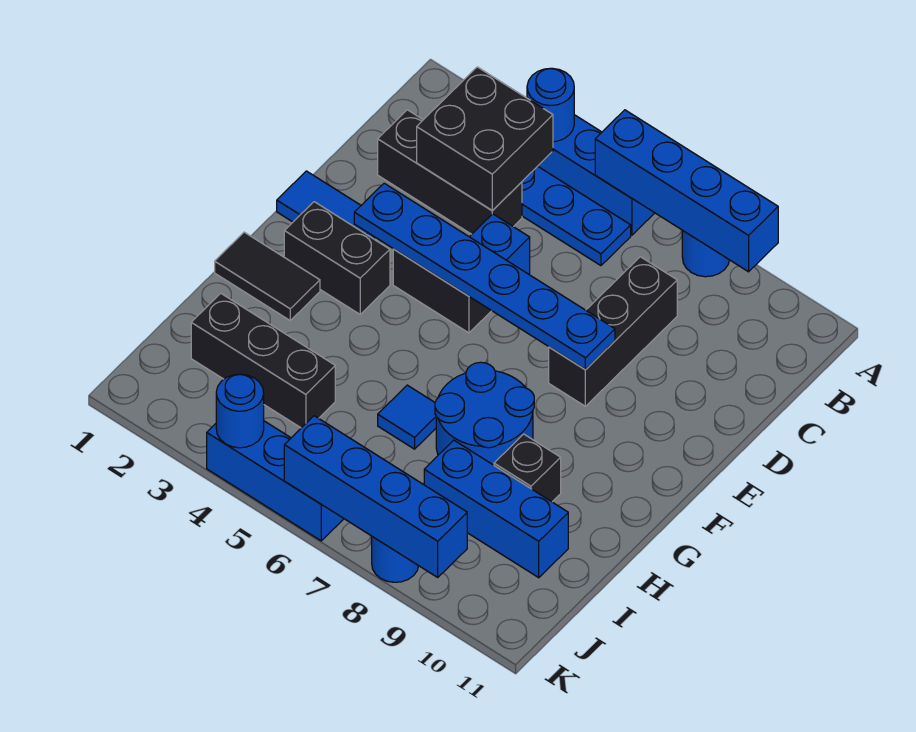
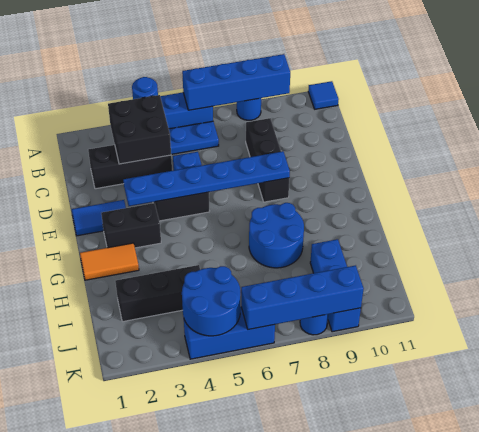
black tile G1:G2 level 1 -> orange tile G1:G2 level 1
blue tile H6 level 1 -> blue tile A11 level 1
black brick H9 level 1 -> none
blue brick I8:I10 level 1 -> blue brick I9:K9 level 1
blue round brick K4 level 2 -> blue round brick J4:K5 level 2

